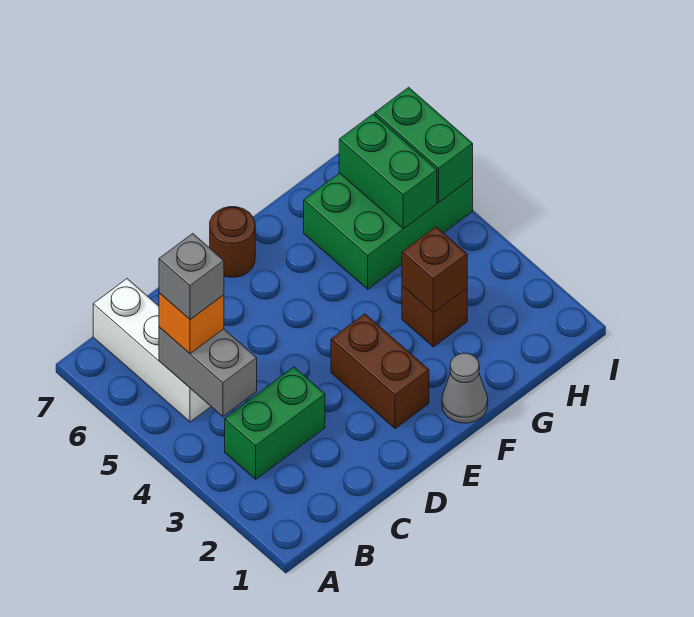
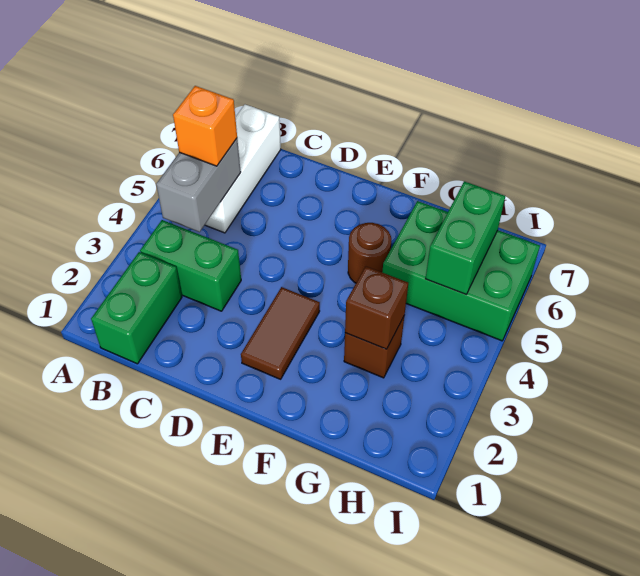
grey brick B5 level 4 -> none
brown brick E2:E3 level 1 -> brown tile E2:E3 level 1
brown round brick E7 level 1 -> brown round brick F5 level 1
grey cone F1 level 1 -> none
green brick I5:I6 level 2 -> green brick B1:B2 level 1

